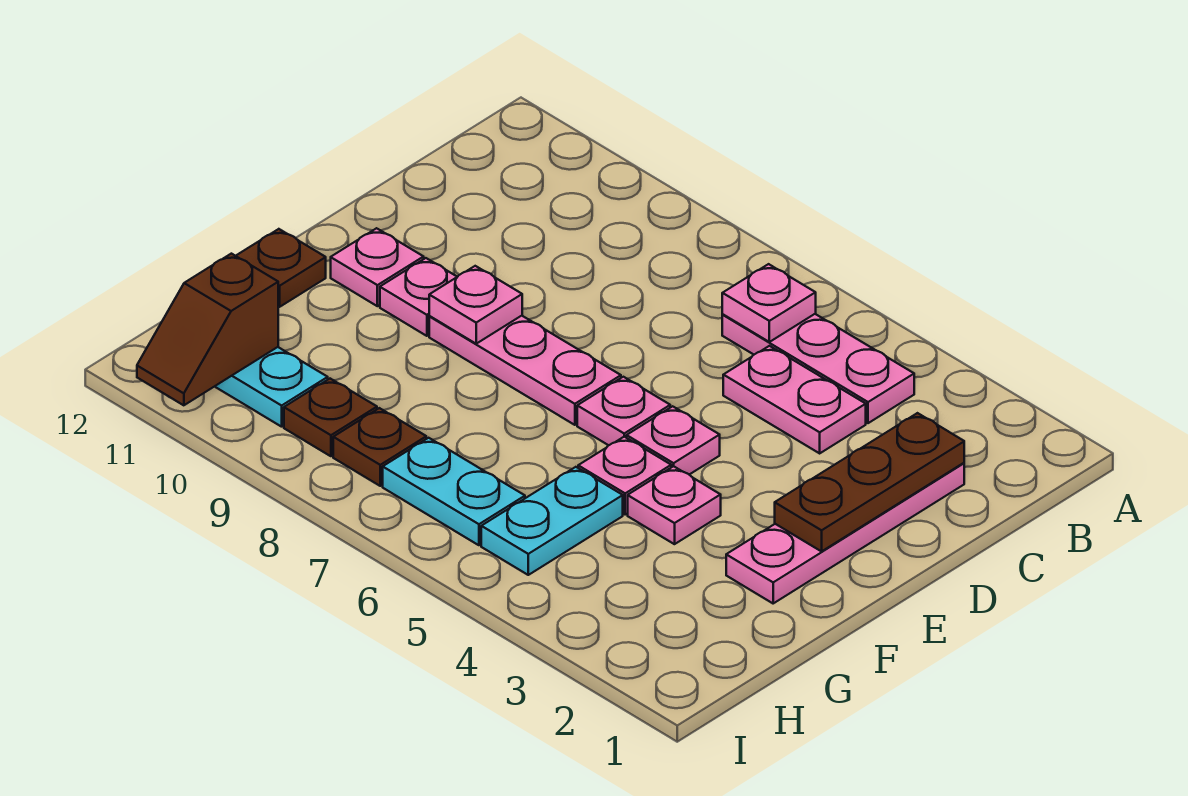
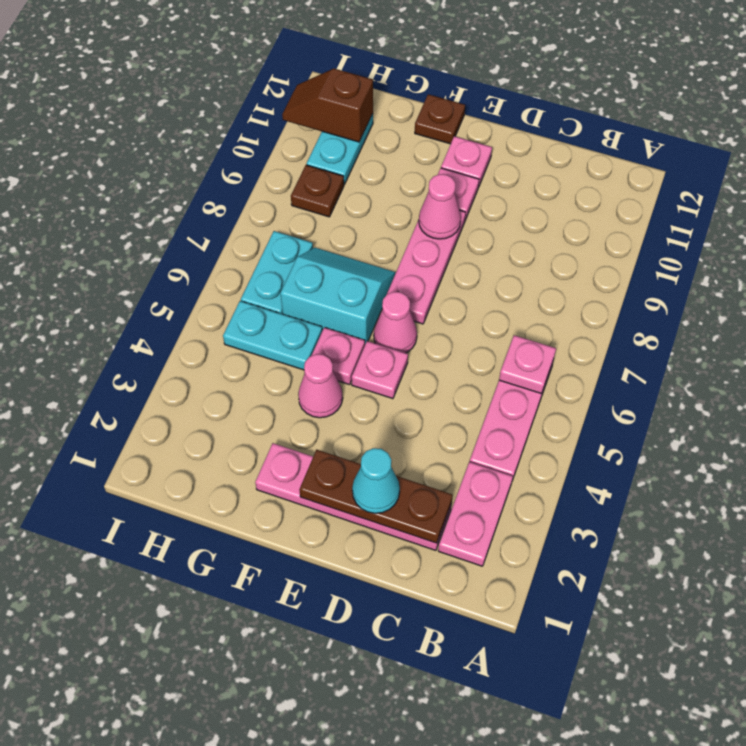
pink plate C4:C5 level 1 -> pink plate B2:B3 level 1
none -> cyan cone D2 level 3
pink plate E6 level 1 -> pink cone E6 level 1
pink plate E9 level 2 -> pink cone E9 level 2
pink plate F4 level 1 -> pink cone F4 level 1
none -> cyan slope F6:G7 level 1 top 6
brown plate H8 level 1 -> none

